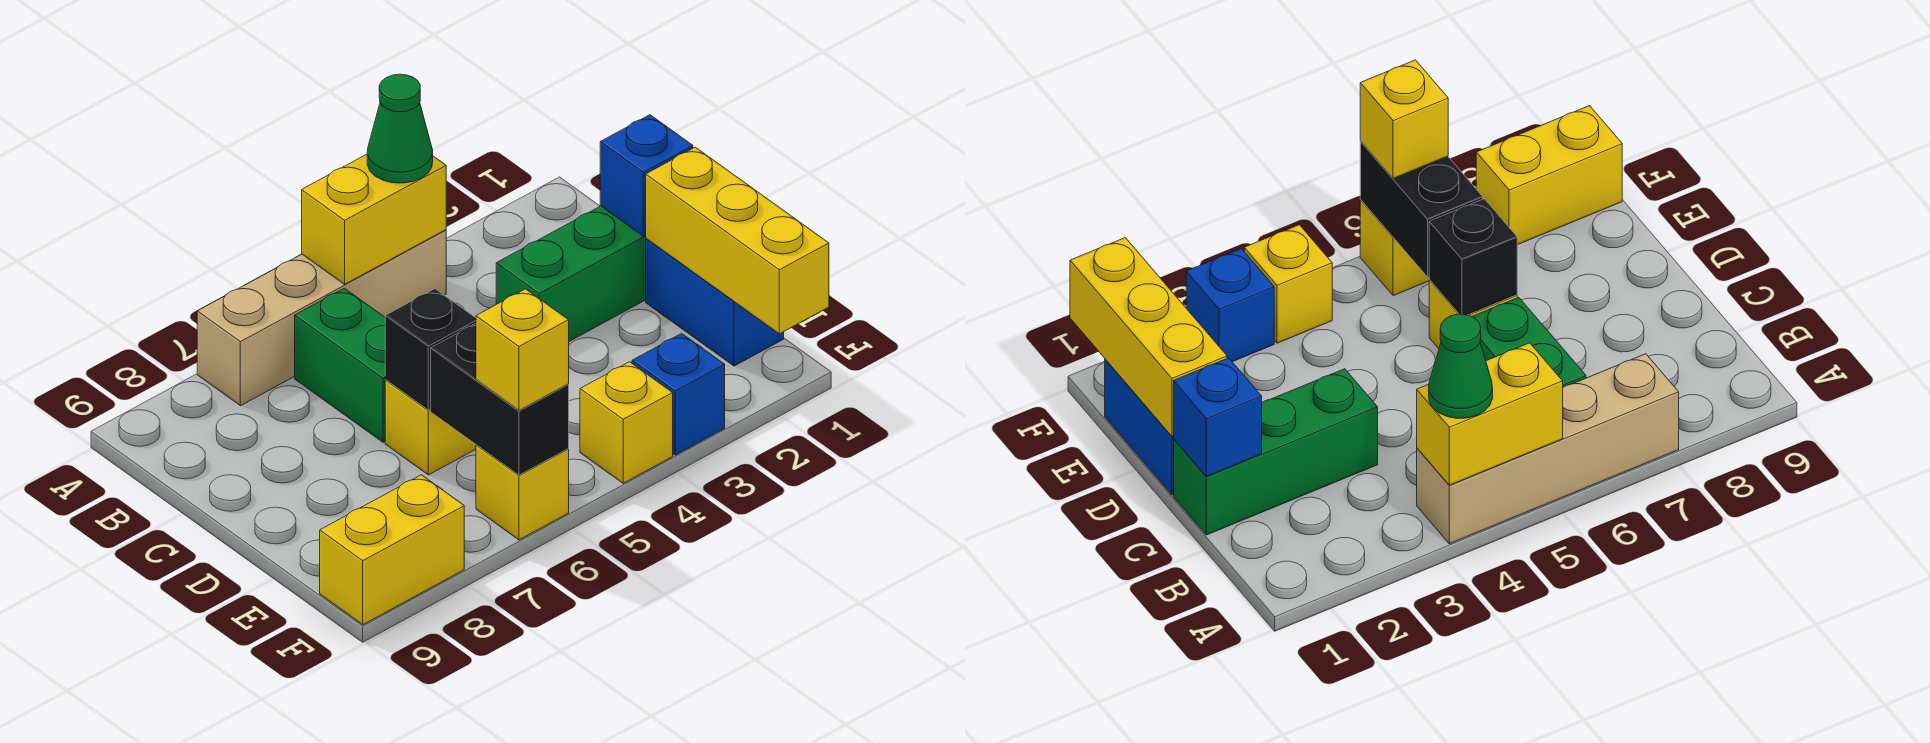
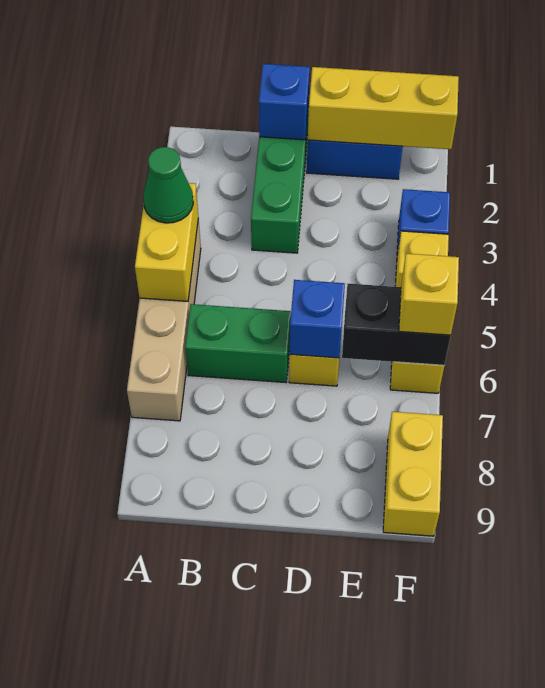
black brick D6 level 2 -> blue brick D6 level 2

